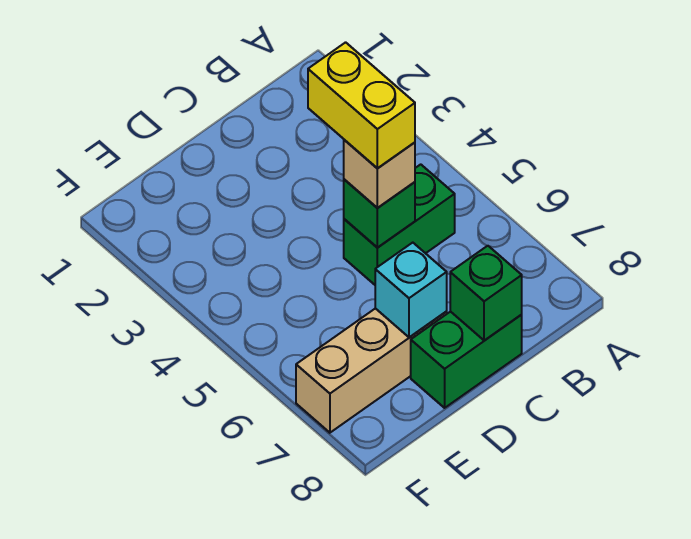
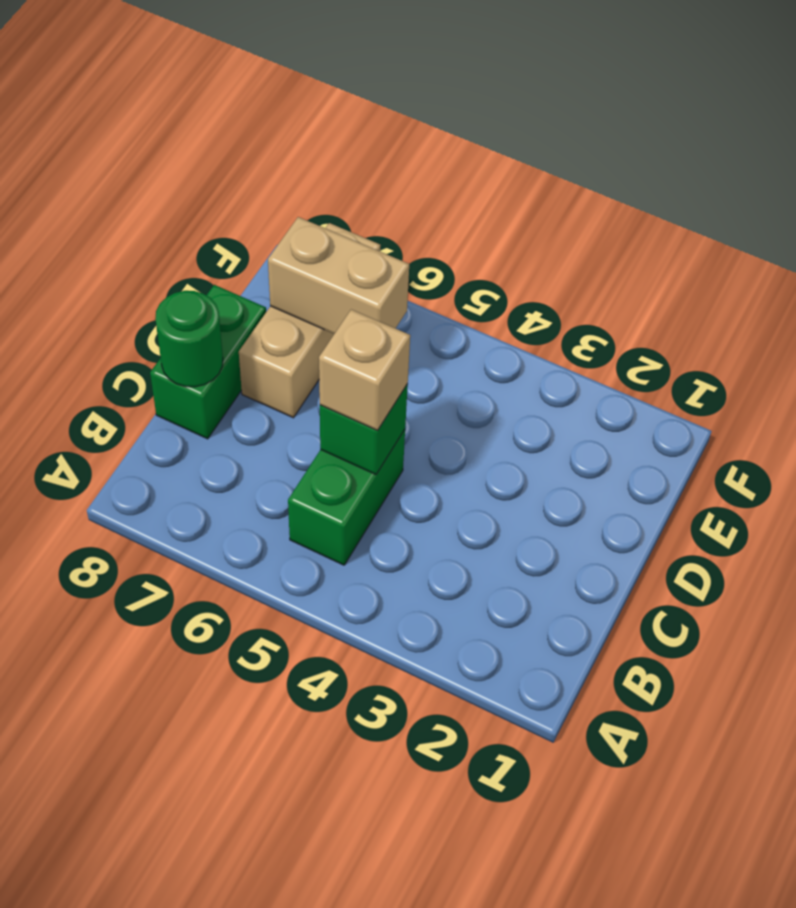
yellow brick C4:C5 level 4 -> none
green brick C8 level 2 -> green round brick C8 level 2
cyan brick D7 level 2 -> none
none -> tan brick E6:E7 level 2

